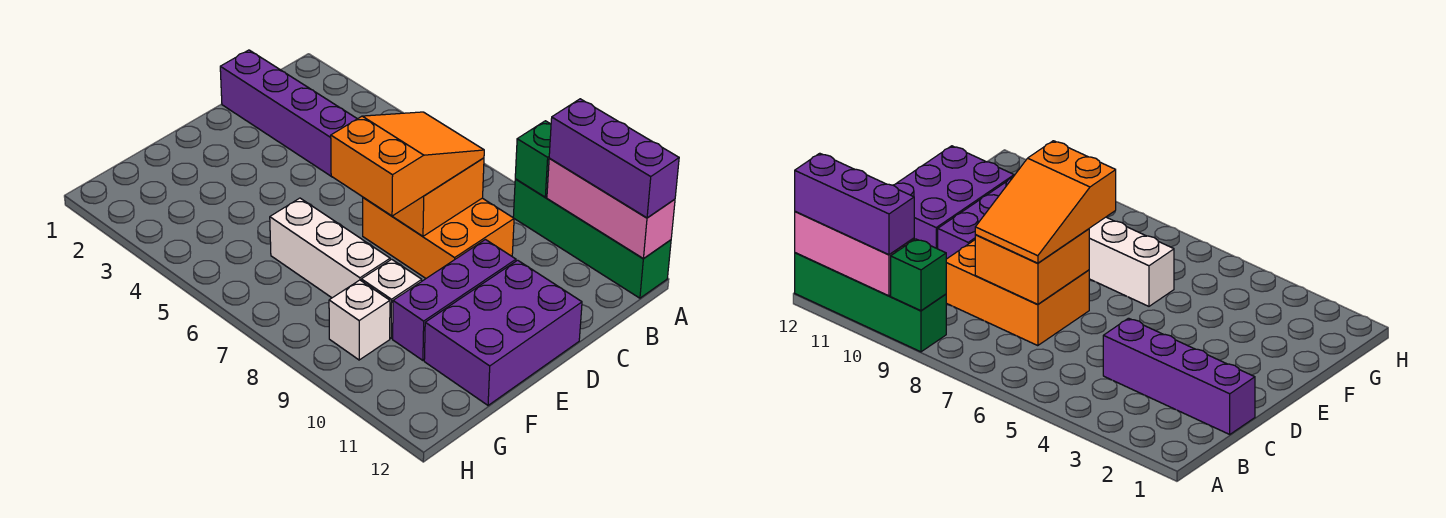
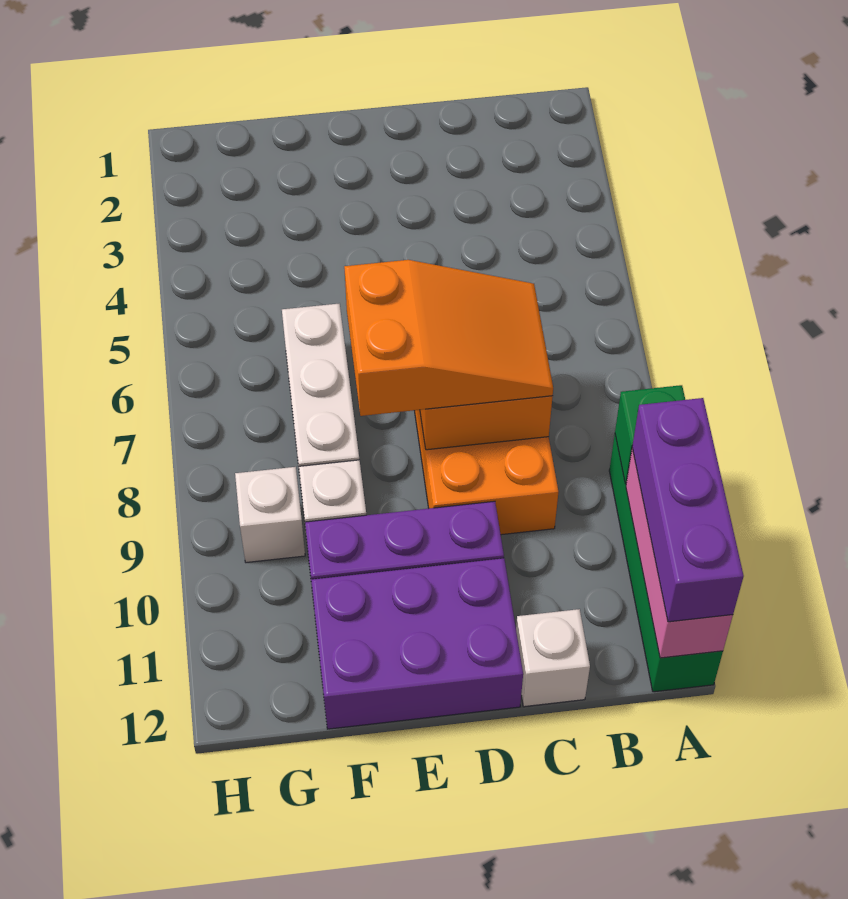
purple brick C1:C4 level 1 -> none
none -> white brick C12 level 1

